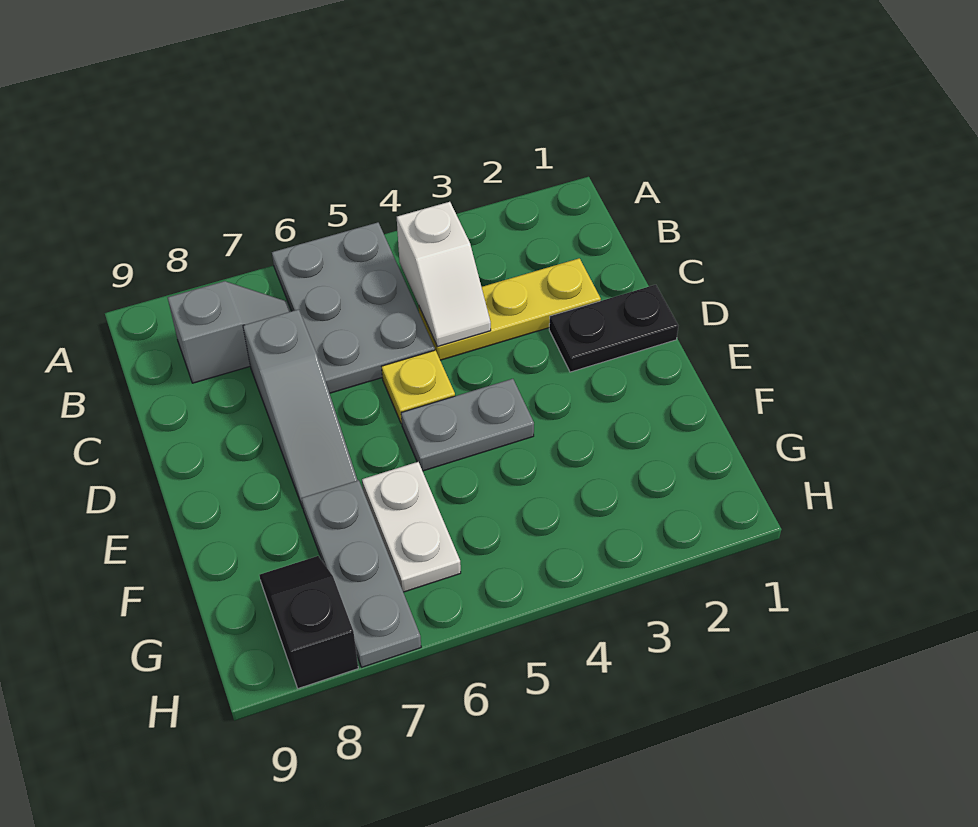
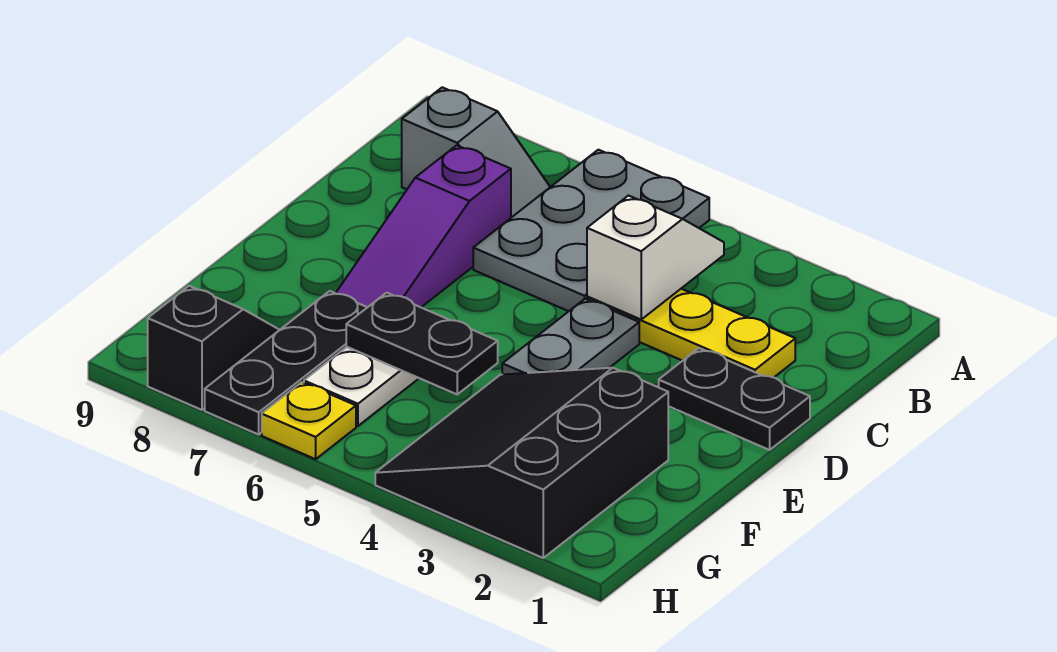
white slope B4:C4 level 2 top B -> white slope B4:C4 level 2 top C
grey slope C7:E7 level 1 top C -> purple slope C7:E7 level 1 top C
yellow plate D5 level 1 -> yellow plate H6 level 1
grey plate E4:E5 level 1 -> grey plate D4:E4 level 1
none -> black slope F2:H4 level 1 top 2
none -> black plate F5:F6 level 2
grey plate F7:H7 level 1 -> black plate F7:H7 level 1

